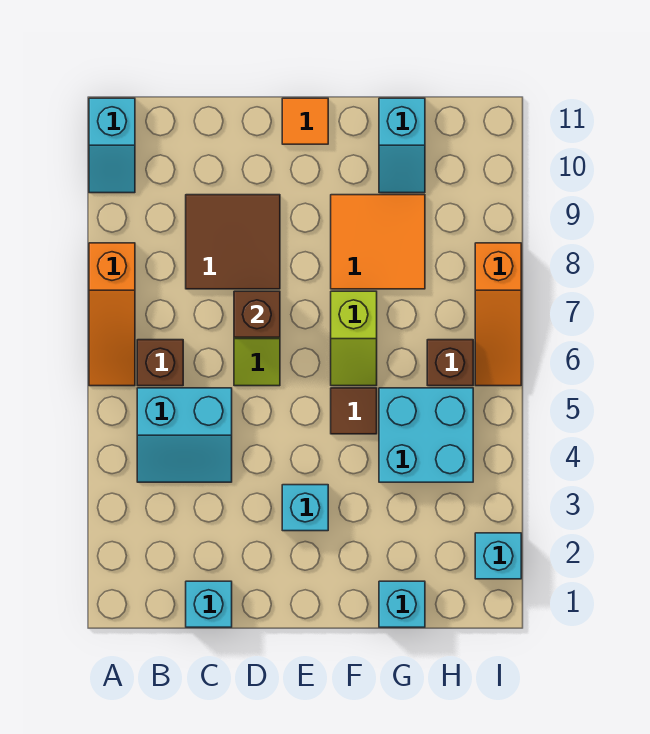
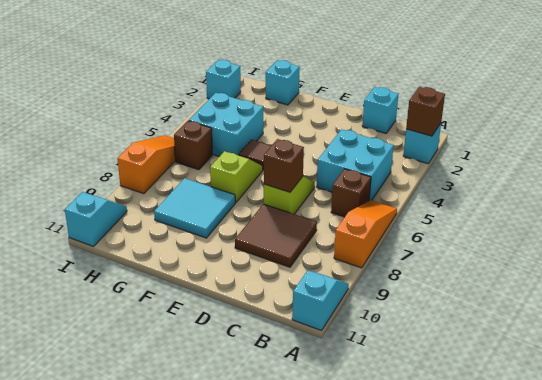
none -> brown brick A2 level 2
cyan slope B4:C5 level 1 top 5 -> cyan brick B4:C5 level 1
cyan brick E3 level 1 -> cyan brick A2 level 1
orange tile E11 level 1 -> none
orange tile F8:G9 level 1 -> cyan tile F8:G9 level 1
cyan slope G10:G11 level 1 top 11 -> cyan slope I10:I11 level 1 top 11

